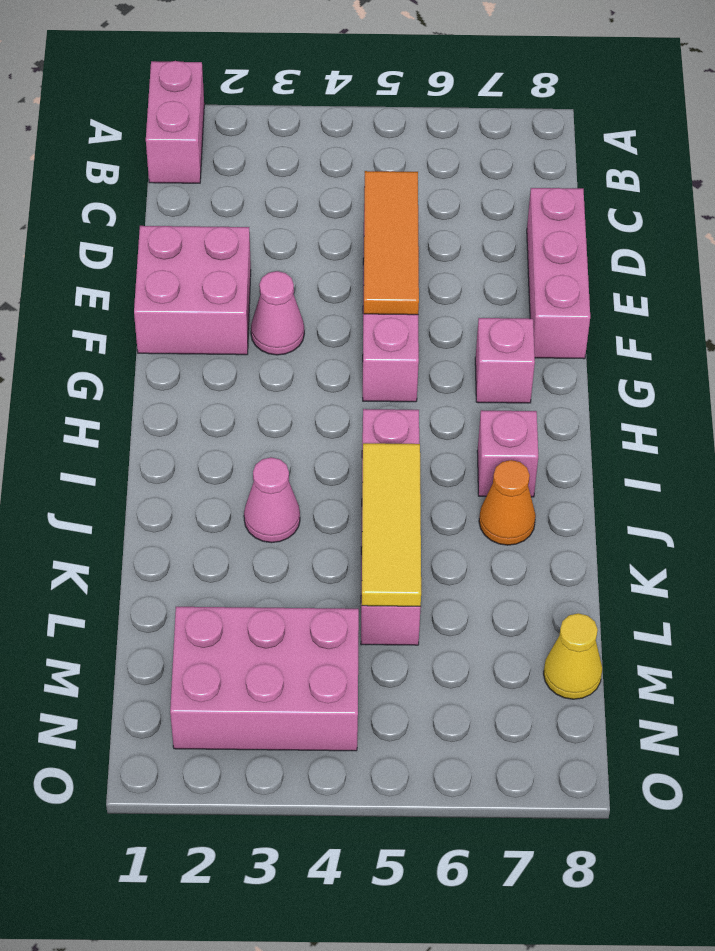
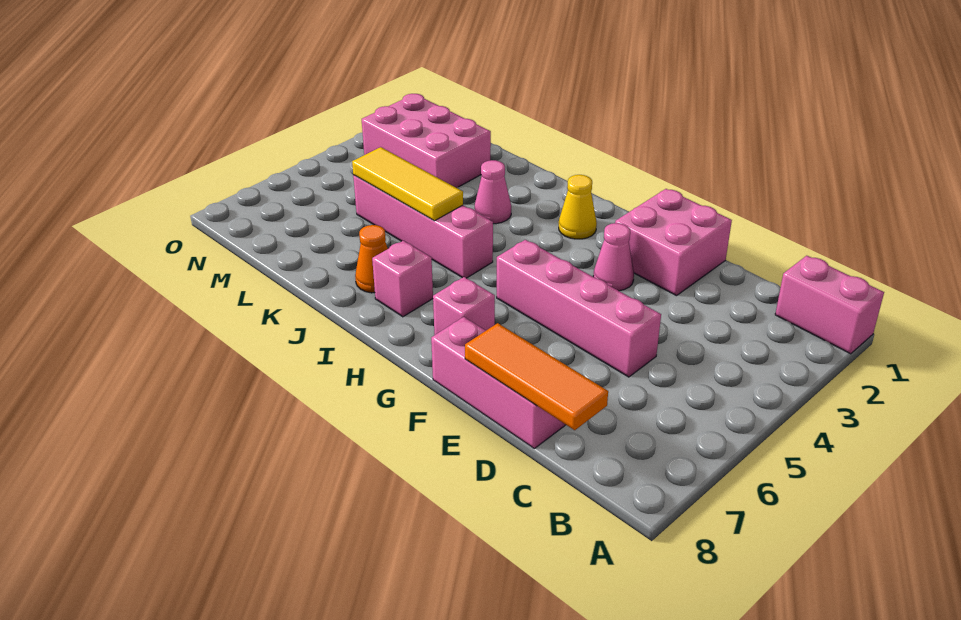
orange tile D5:F5 level 2 -> orange tile C8:E8 level 2
pink brick M2:N4 level 1 -> pink brick L2:N3 level 1
yellow cone M8 level 1 -> yellow cone H2 level 1

